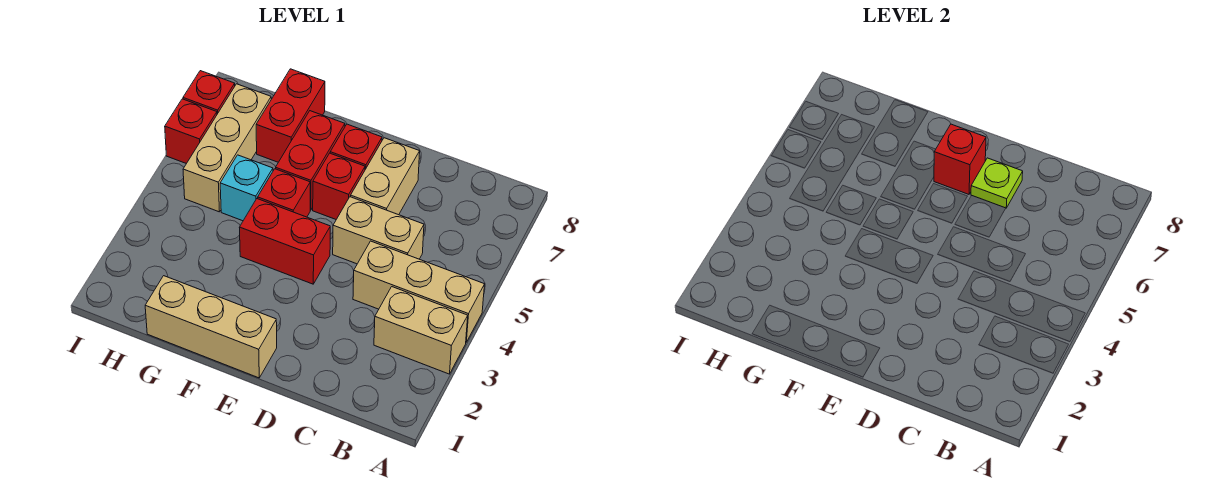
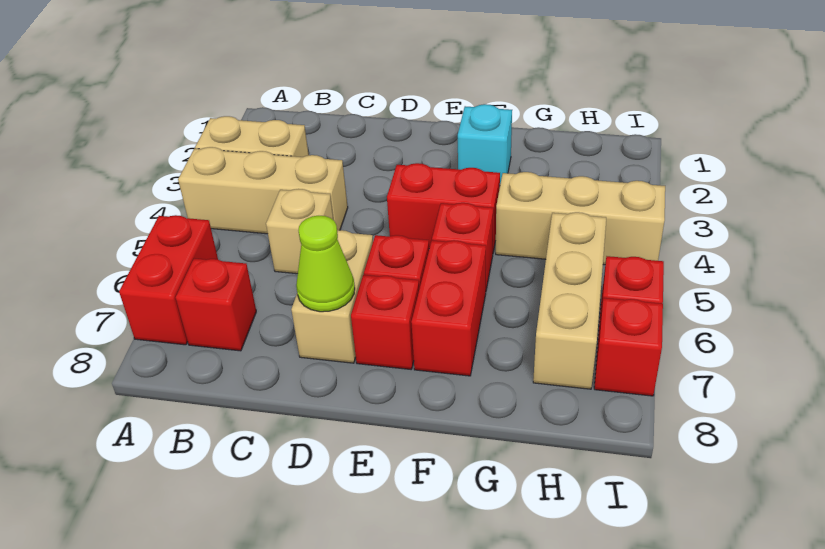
tan brick C5:D5 level 1 -> tan brick C5 level 1
lime plate D7 level 2 -> lime cone D7 level 2
tan brick E1:G1 level 1 -> tan brick G4:I4 level 1
red brick E7 level 2 -> red brick B7 level 1
cyan brick G5 level 1 -> cyan brick F2 level 1
red brick G7:G8 level 1 -> red brick A6:A7 level 1

